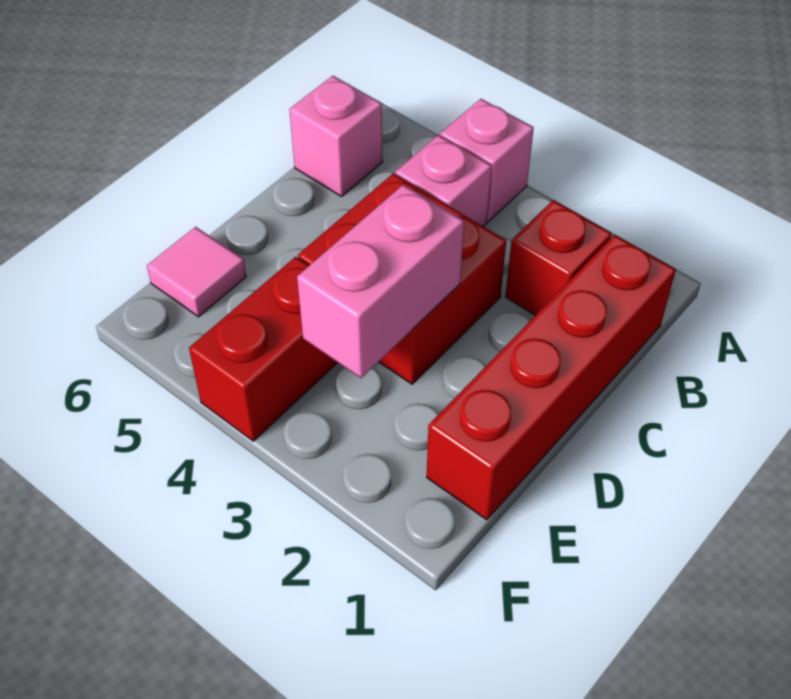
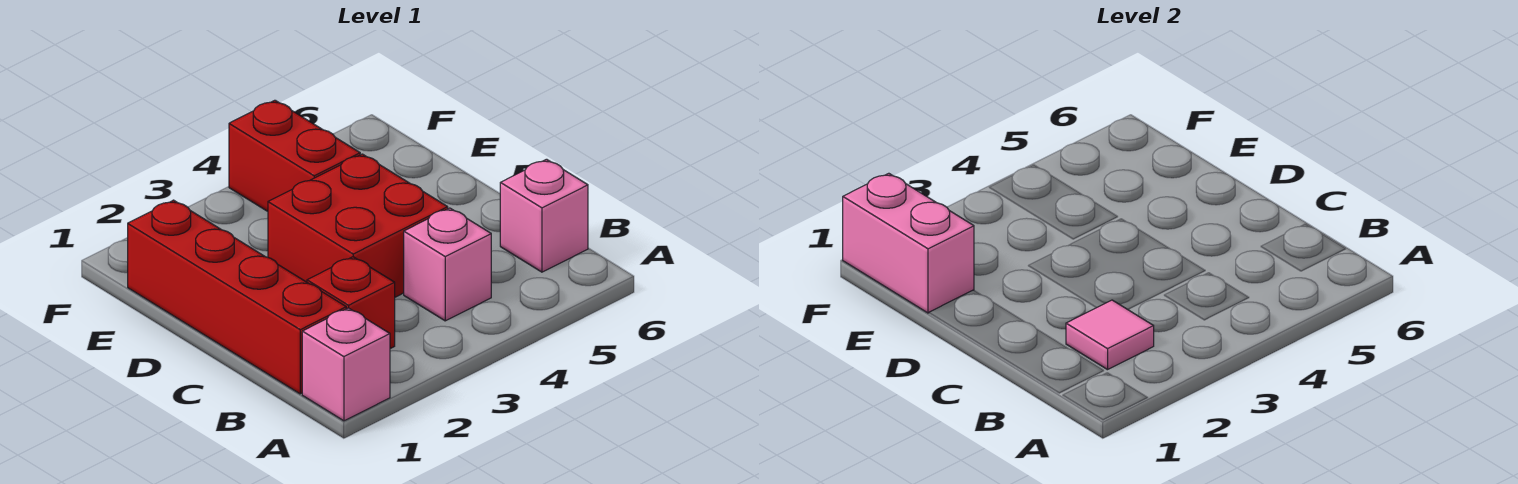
pink brick A4 level 1 -> pink brick A1 level 1
pink brick D3:E3 level 2 -> pink brick E1:F1 level 2
pink tile E6 level 1 -> pink tile B2 level 2

